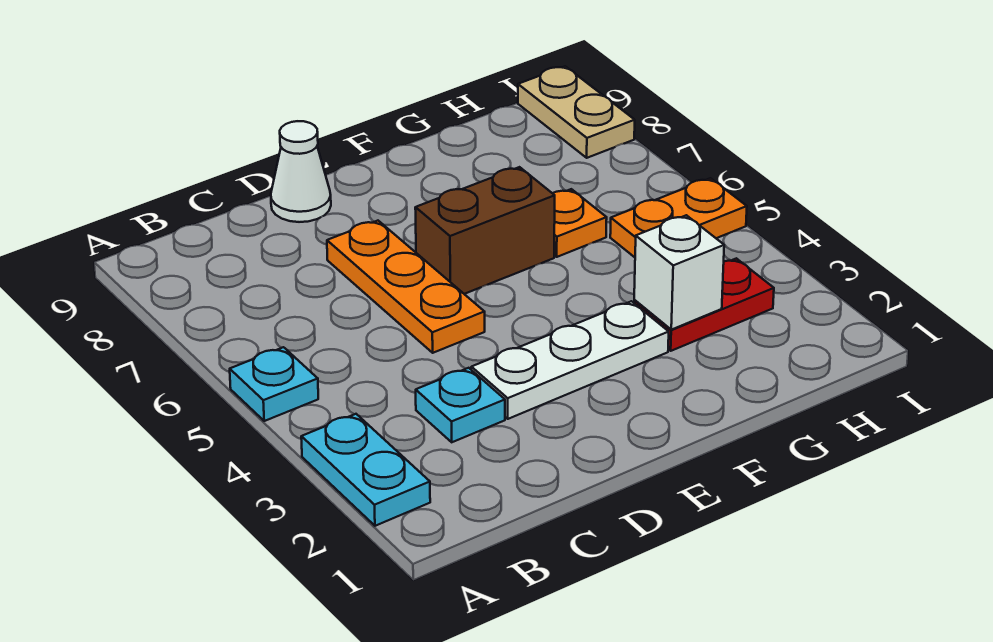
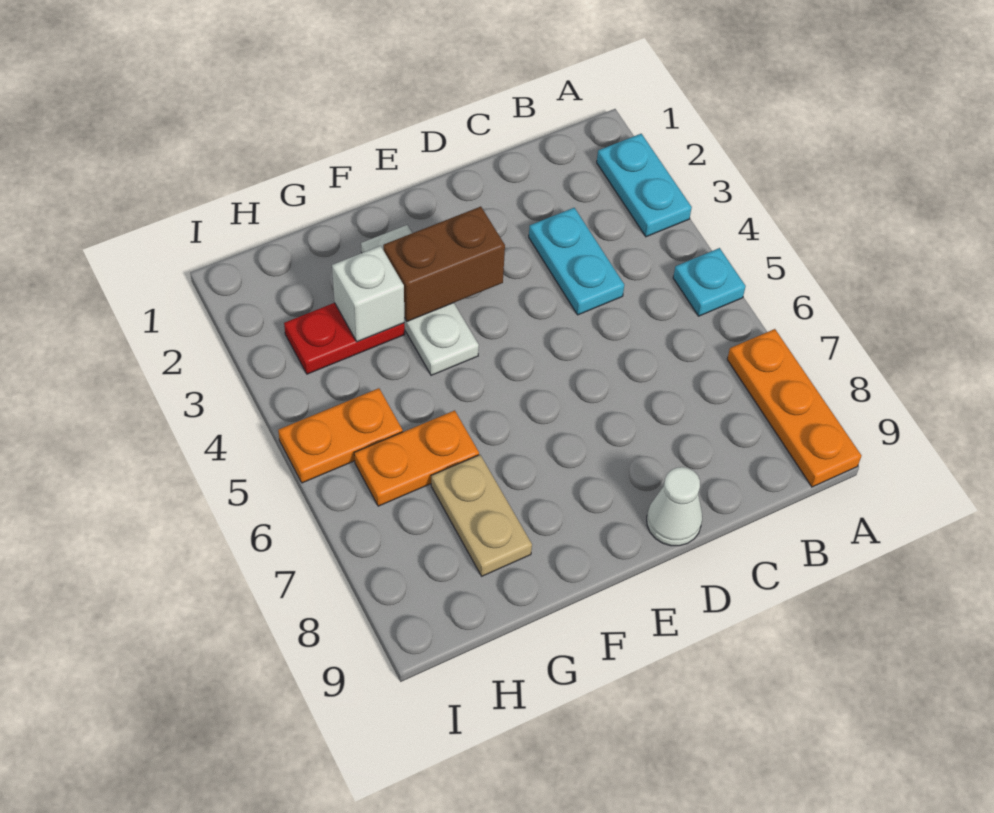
cyan plate C3 level 1 -> cyan plate C3:C4 level 1
white plate D3:F3 level 1 -> white plate F2:F4 level 1
orange plate D5:D7 level 1 -> orange plate A7:A9 level 1
brown brick E6:F6 level 1 -> brown brick E3:F3 level 2
orange plate G6 level 1 -> orange plate G6:H6 level 1
tan plate I8:I9 level 1 -> tan plate G7:G8 level 1

